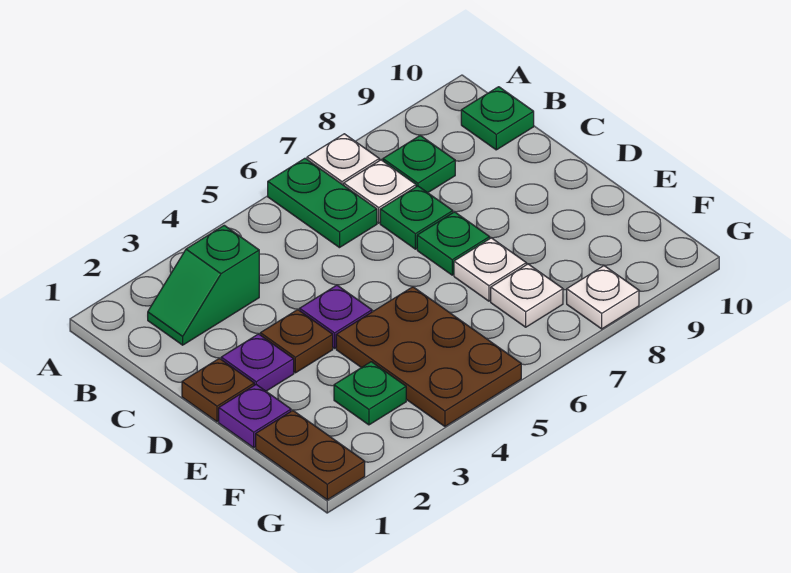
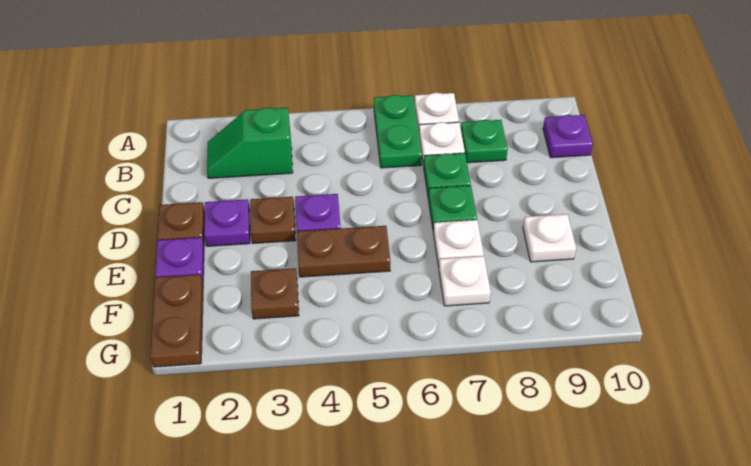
green plate B10 level 1 -> purple plate B10 level 1
brown plate E4:G5 level 1 -> brown plate E4:E5 level 1
green plate F3 level 1 -> brown plate F3 level 1
white plate G8 level 1 -> white plate E9 level 1

